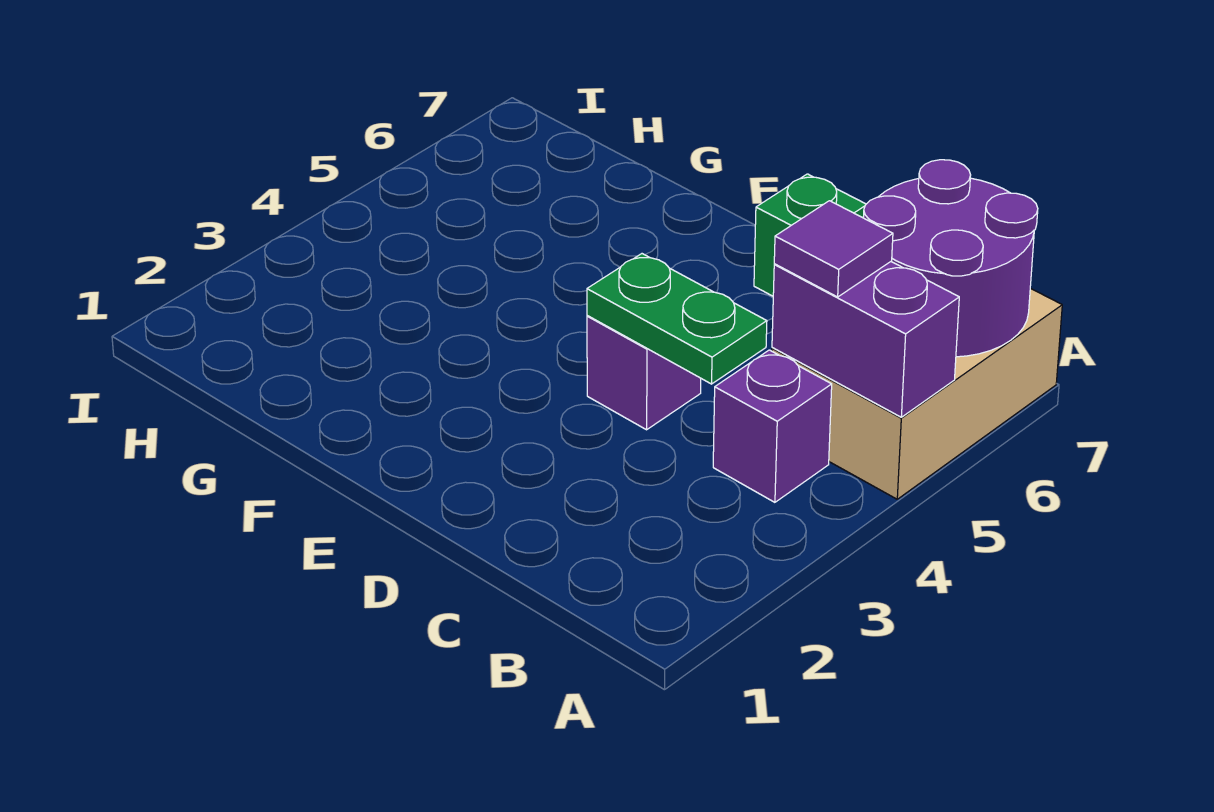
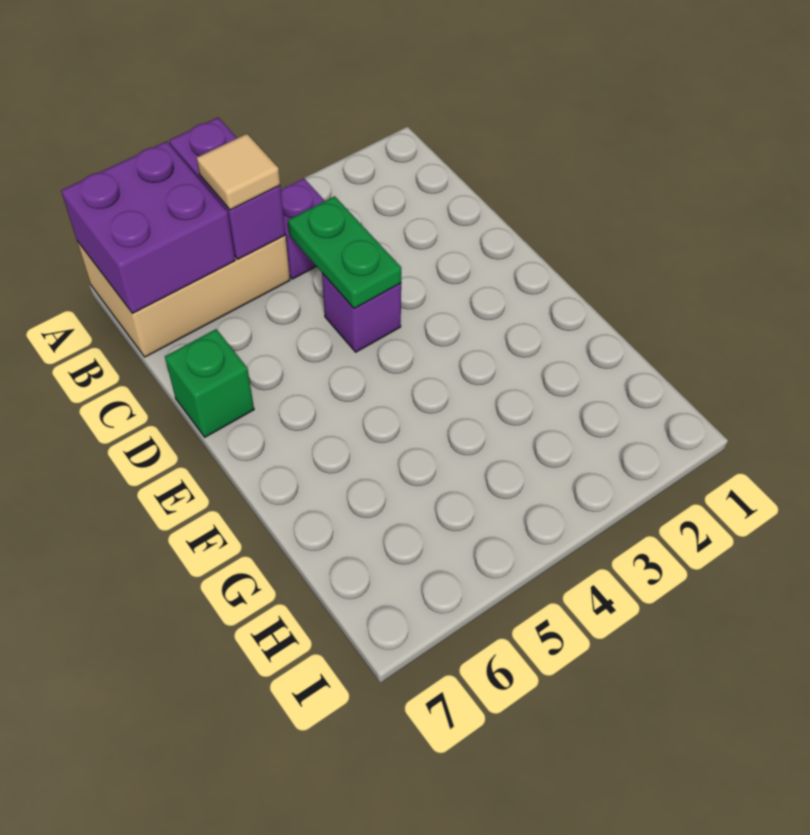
purple round brick A6:B7 level 2 -> purple brick A6:B7 level 2
purple tile B5 level 3 -> tan tile B5 level 3

